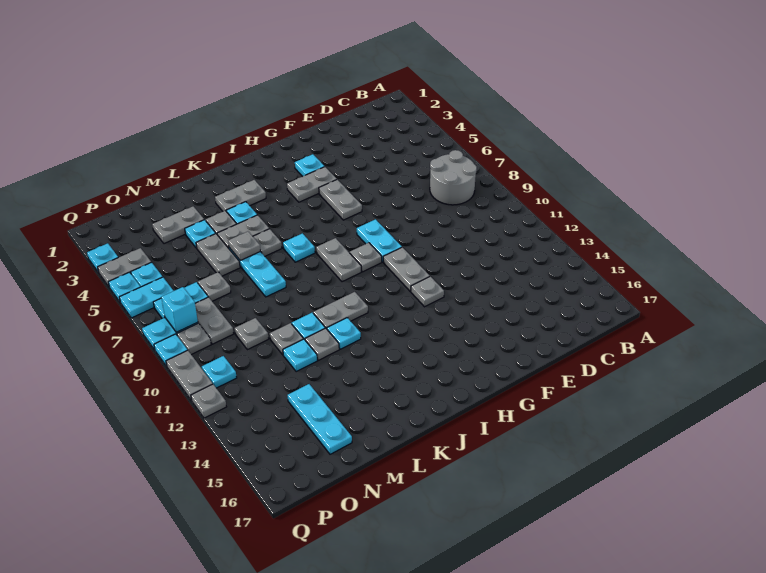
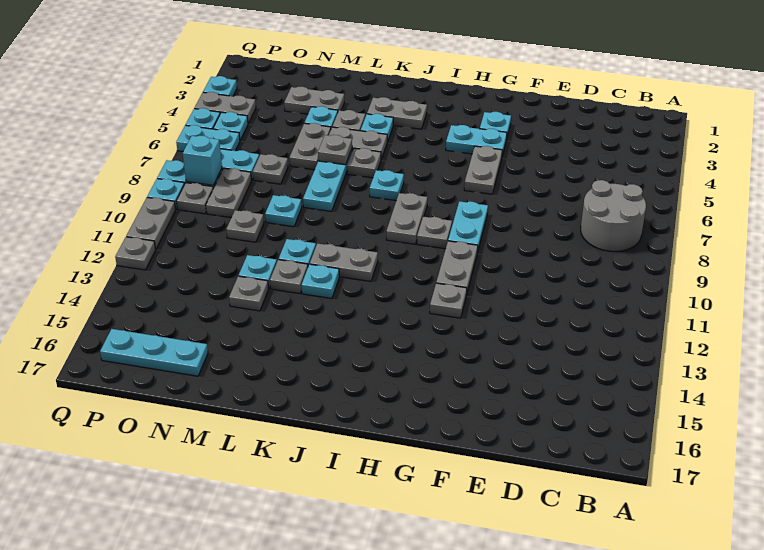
grey plate G4:H4 level 1 -> cyan plate G4:H4 level 1
grey plate M11 level 1 -> grey plate M13 level 1
cyan plate N14:N16 level 1 -> cyan plate N16:P16 level 1
cyan plate P11 level 1 -> cyan plate M9 level 1

